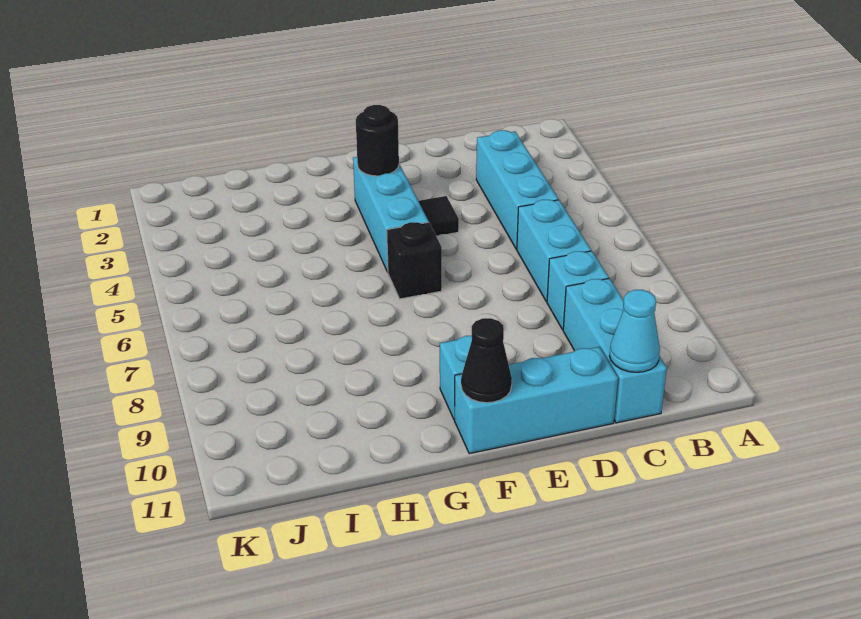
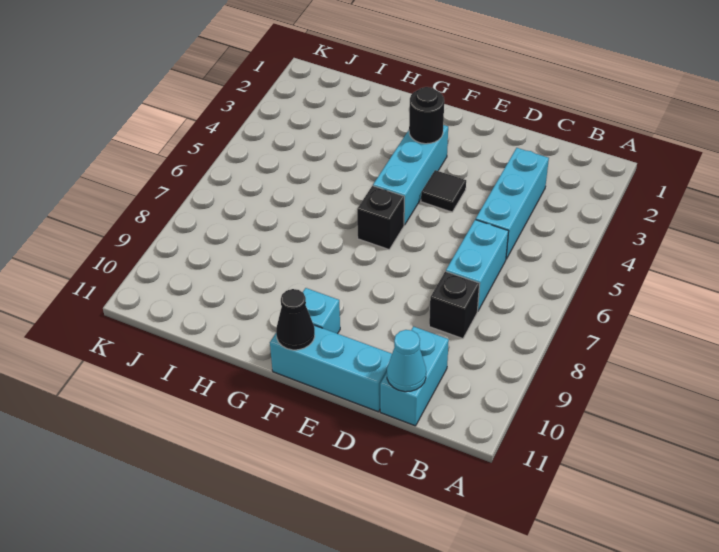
cyan brick C8 level 1 -> black brick C8 level 1
cyan brick C9:C11 level 1 -> cyan brick C10:C11 level 1

